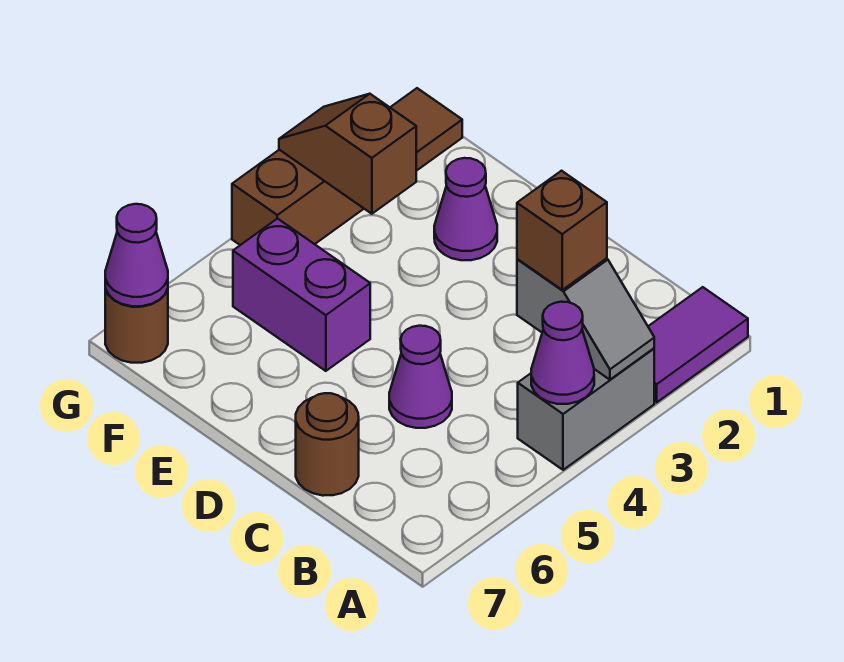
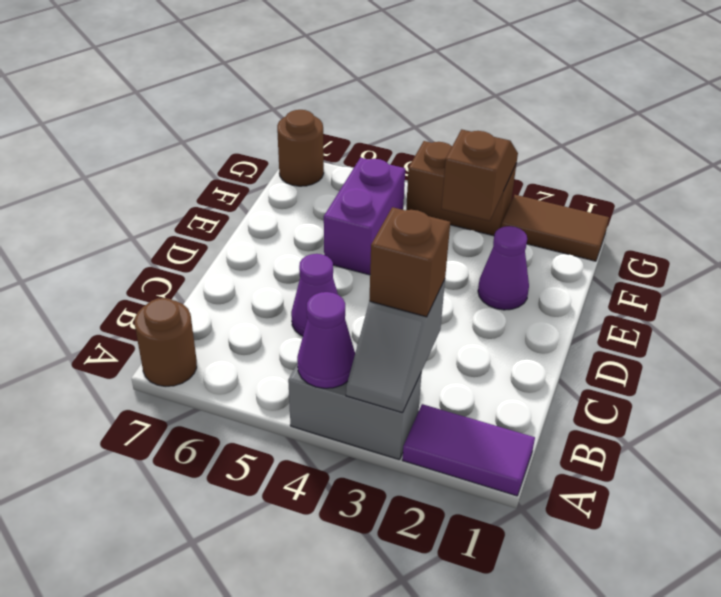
brown round brick C7 level 1 -> brown round brick A7 level 1
purple cone G7 level 2 -> none

